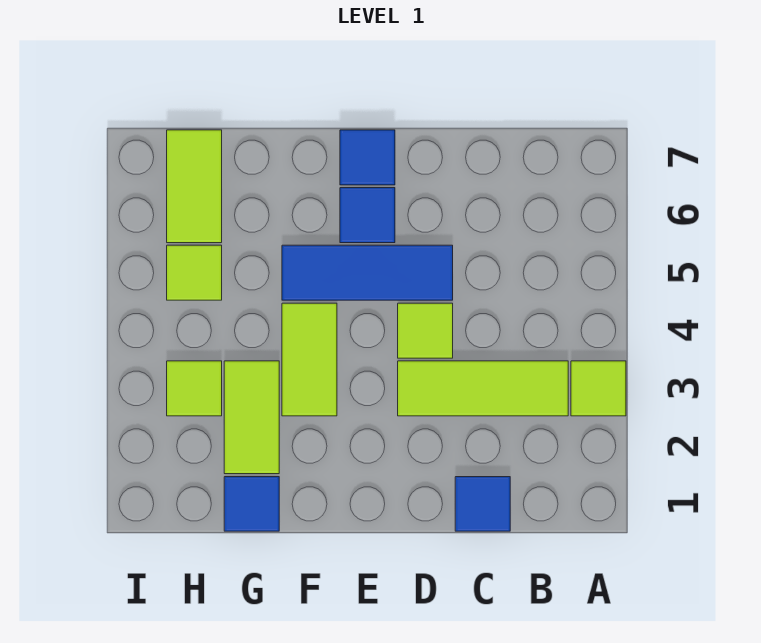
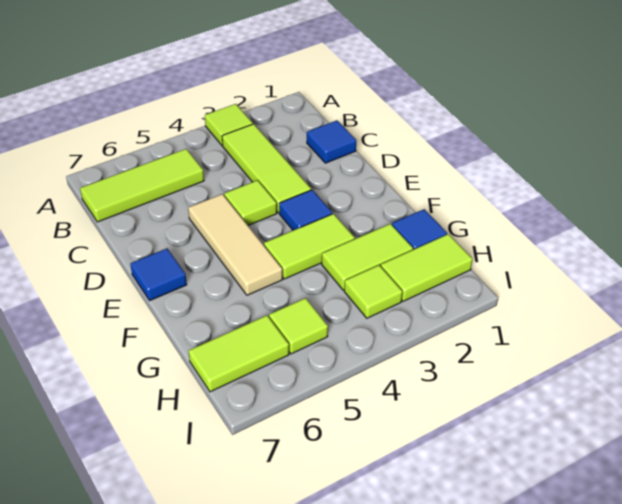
none -> lime tile B5:B7 level 1
blue tile D5:F5 level 1 -> tan tile D5:F5 level 1
blue tile E6 level 1 -> blue tile E3 level 1
none -> lime tile H1:H2 level 1

